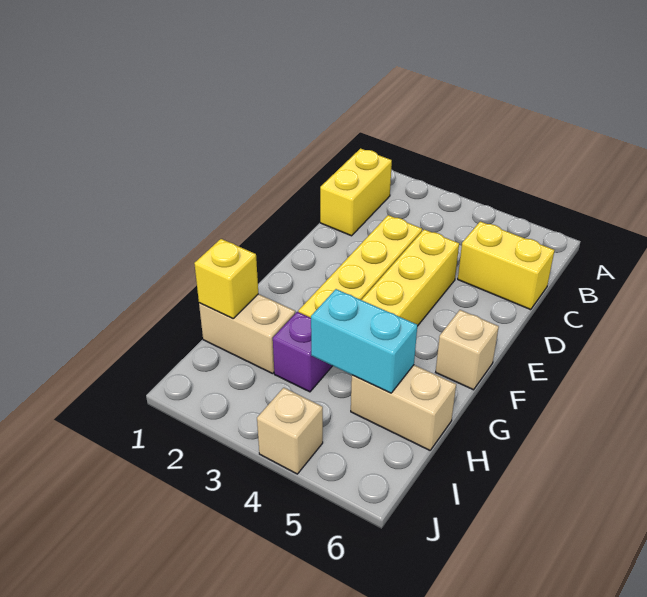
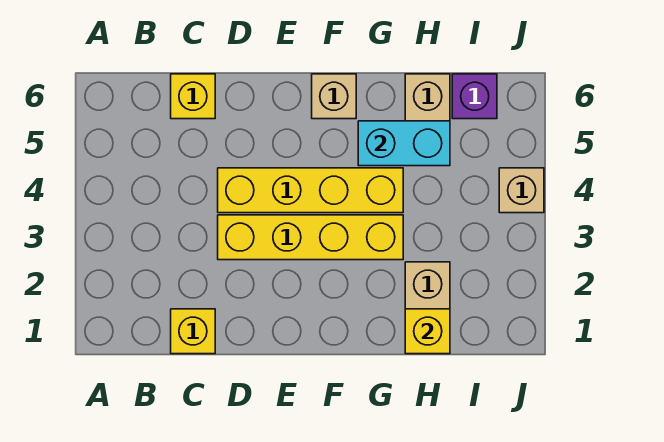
yellow brick B1:C1 level 1 -> yellow brick C1 level 1
yellow brick C5:C6 level 1 -> yellow brick C6 level 1
purple brick H3 level 1 -> purple brick I6 level 1
cyan brick H4:H5 level 2 -> cyan brick G5:H5 level 2

